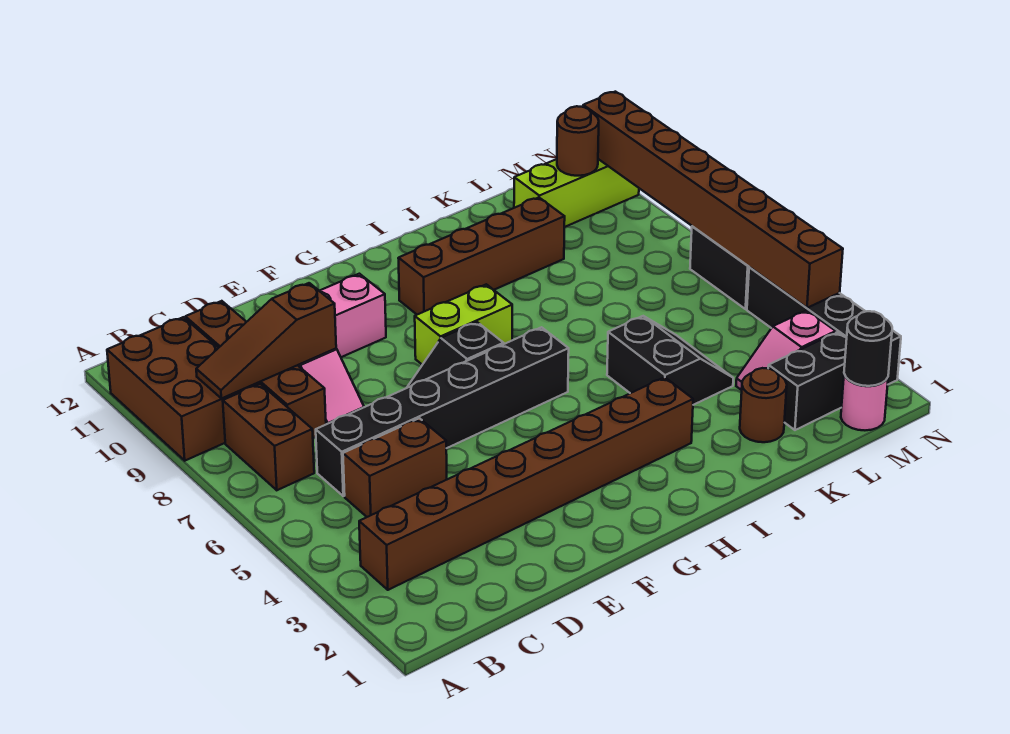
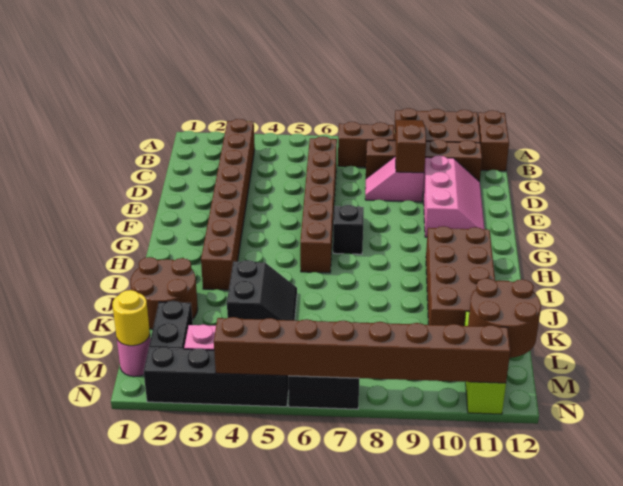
brown brick C5:D5 level 1 -> brown brick A12:B12 level 1
black brick C6:H6 level 1 -> brown brick C6:H6 level 1
lime brick G8:H8 level 1 -> none
brown brick H10:K10 level 1 -> brown brick H10:K11 level 1
black slope J4:K5 level 1 top J -> black slope J4:K5 level 1 top 4
brown round brick K2 level 1 -> brown round brick J1:K2 level 1
black round brick M1 level 2 -> yellow round brick M1 level 2
brown round brick M11 level 2 -> brown round brick L11:M12 level 2

